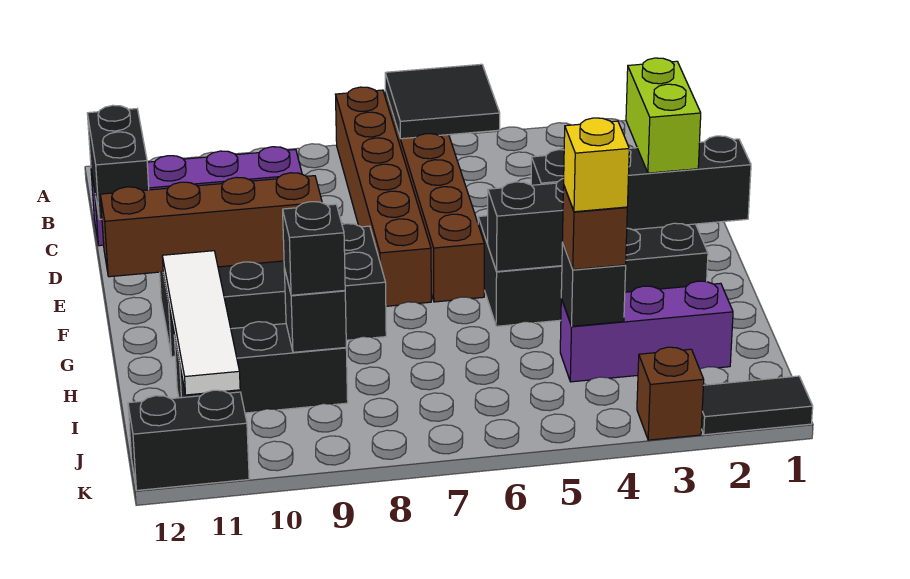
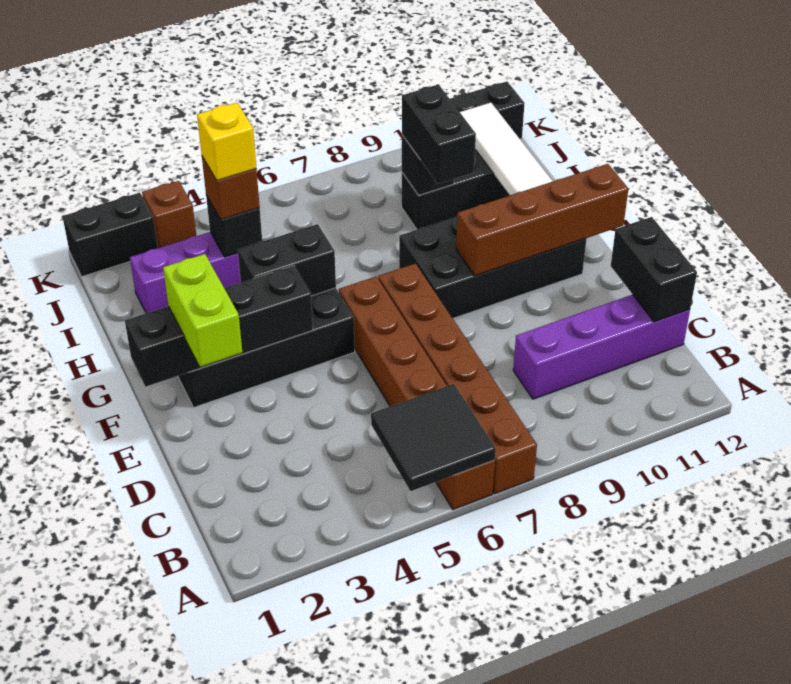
black brick I9 level 3 -> black brick H9:I9 level 3
black tile K1:K2 level 1 -> black brick K1:K2 level 1

